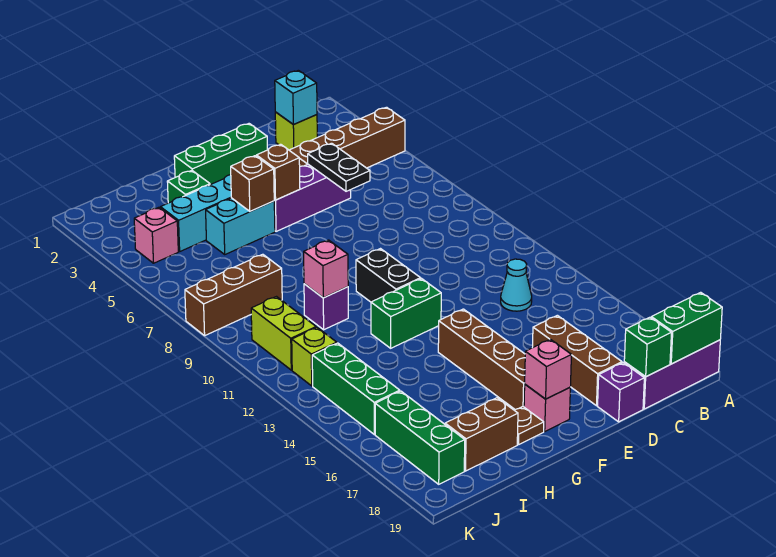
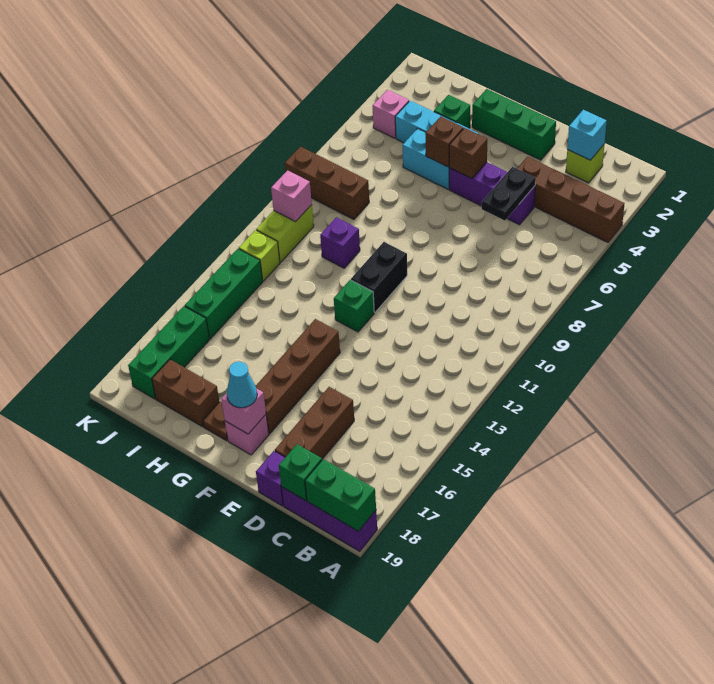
cyan cone C13 level 1 -> cyan cone F18 level 3
green brick F12:G12 level 1 -> green brick F12 level 1
pink brick H10 level 2 -> pink brick J10 level 2

